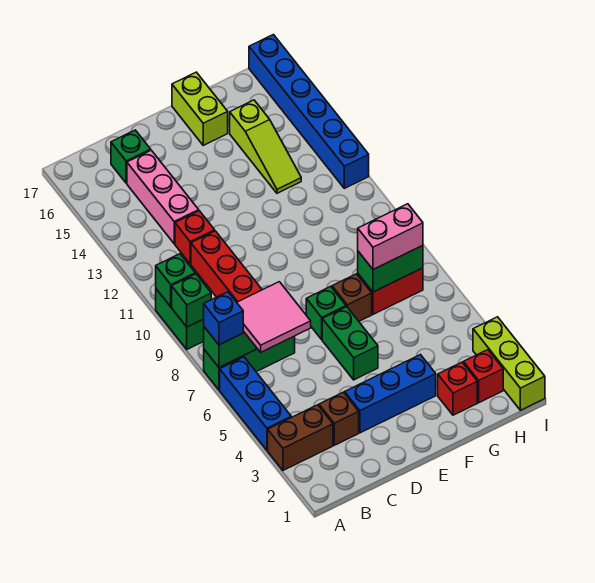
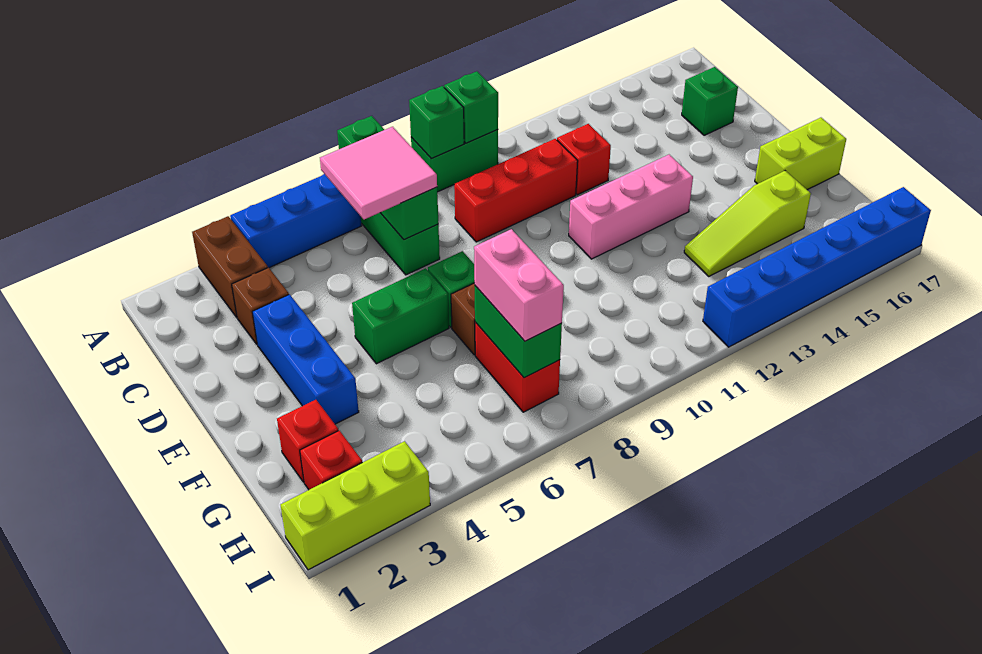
blue brick A7 level 3 -> none
pink brick C13:C15 level 1 -> pink brick E11:E13 level 1

